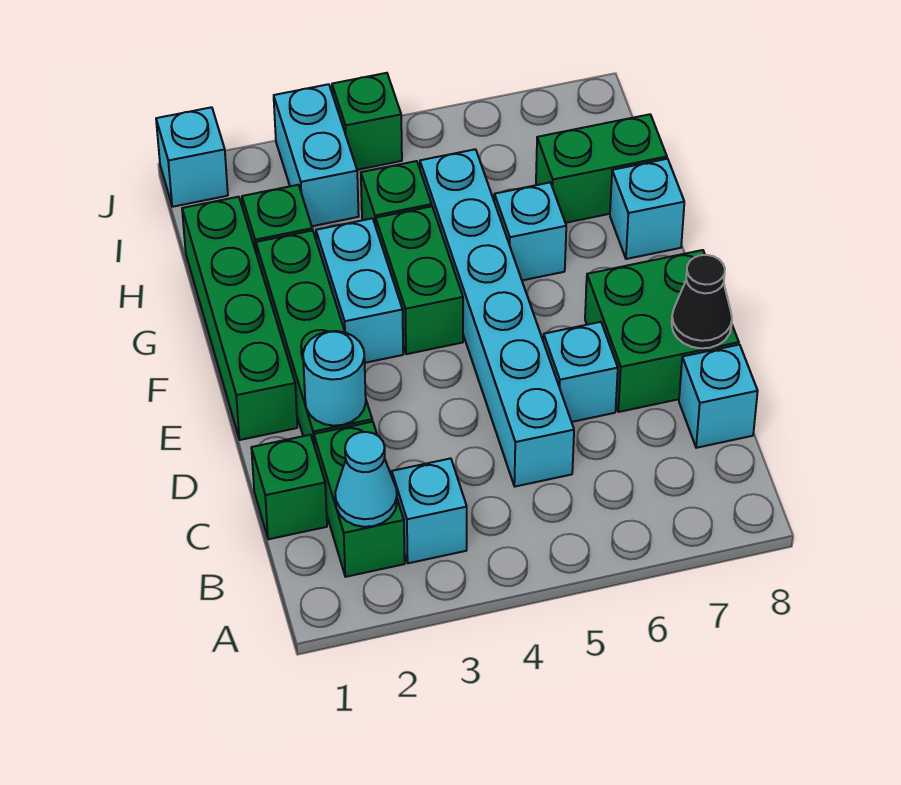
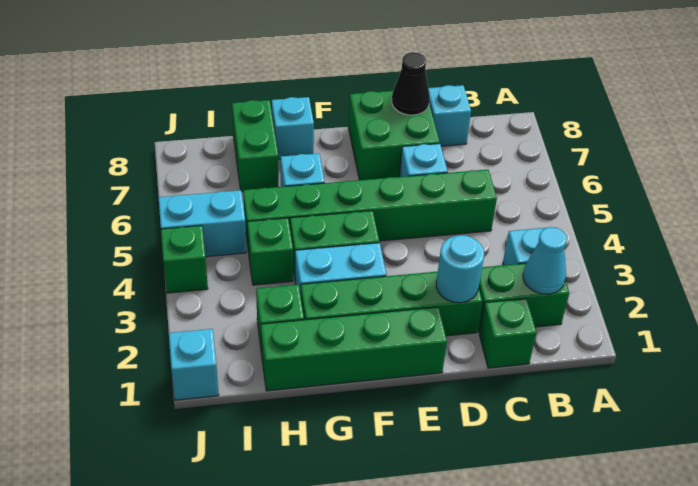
cyan brick C5:H5 level 1 -> green brick C5:H5 level 1
cyan brick I3:J3 level 1 -> cyan brick I5:J5 level 1

